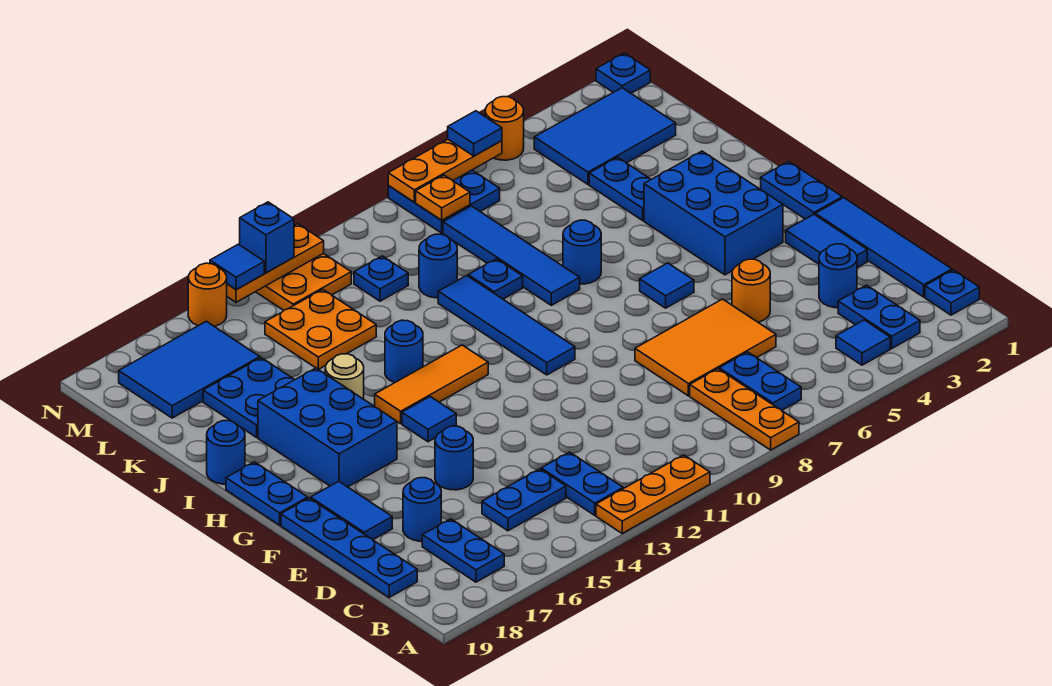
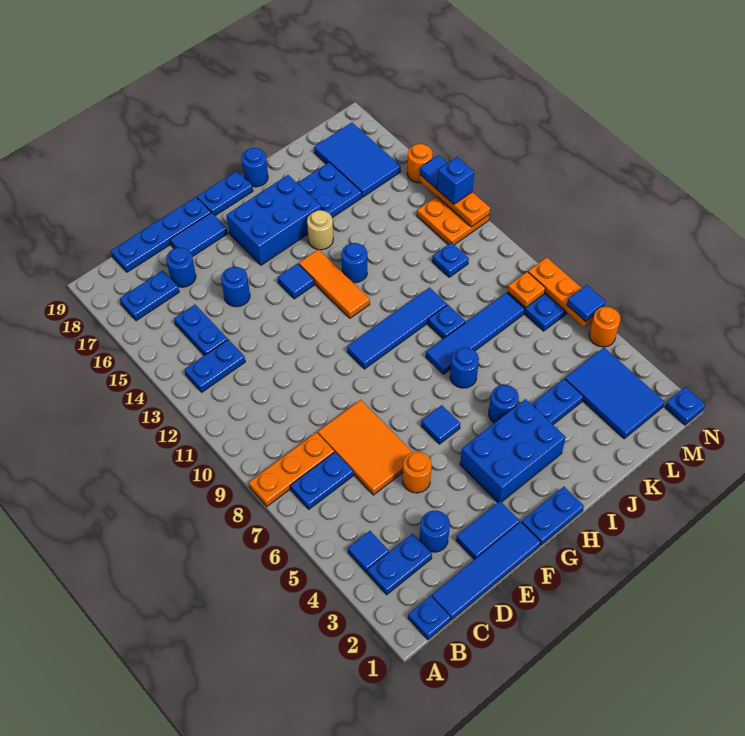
orange plate A11:A13 level 1 -> none
blue round brick K10 level 1 -> blue round brick I5 level 1
orange plate K13:L14 level 1 -> none

